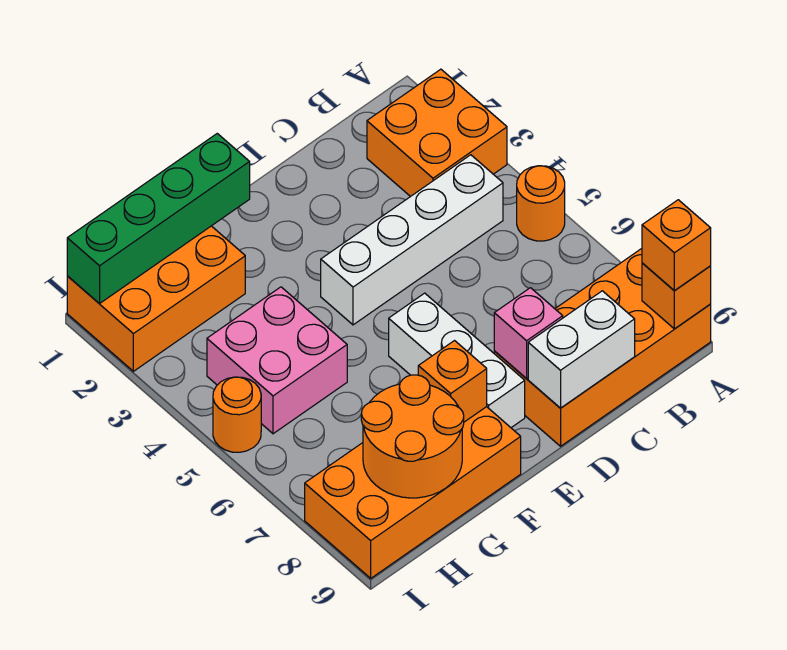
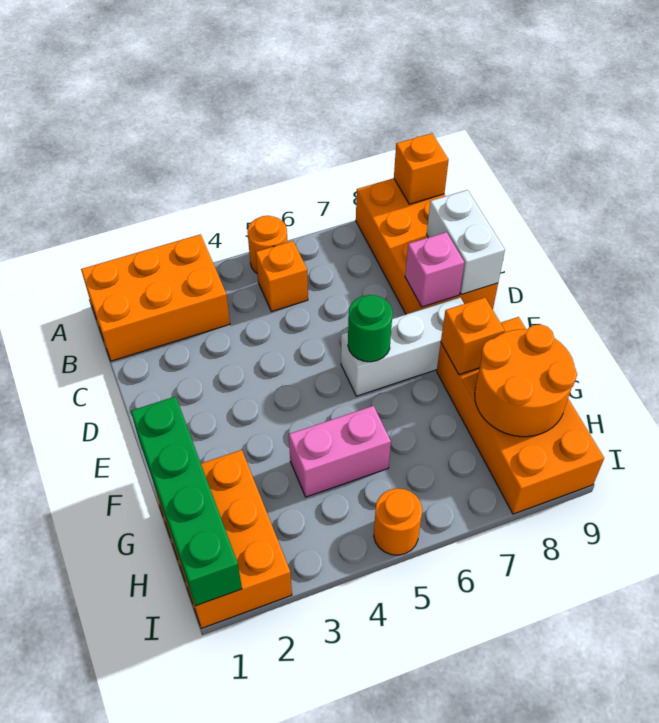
orange brick A2:B3 level 1 -> orange brick A1:B3 level 1
orange brick A9 level 3 -> orange brick B5 level 1
white brick B4:E4 level 1 -> none
none -> green round brick E6 level 2
pink brick G4:H5 level 1 -> pink brick G4:G5 level 1

